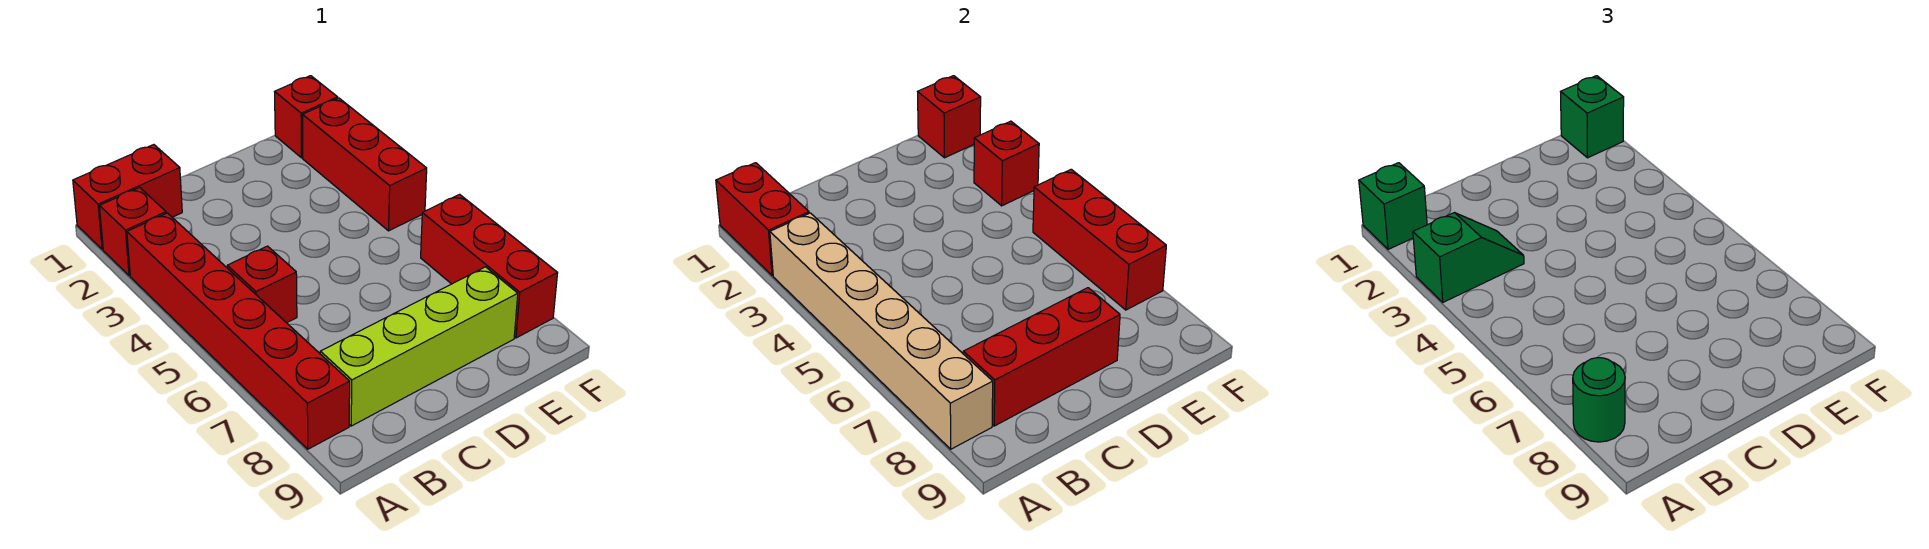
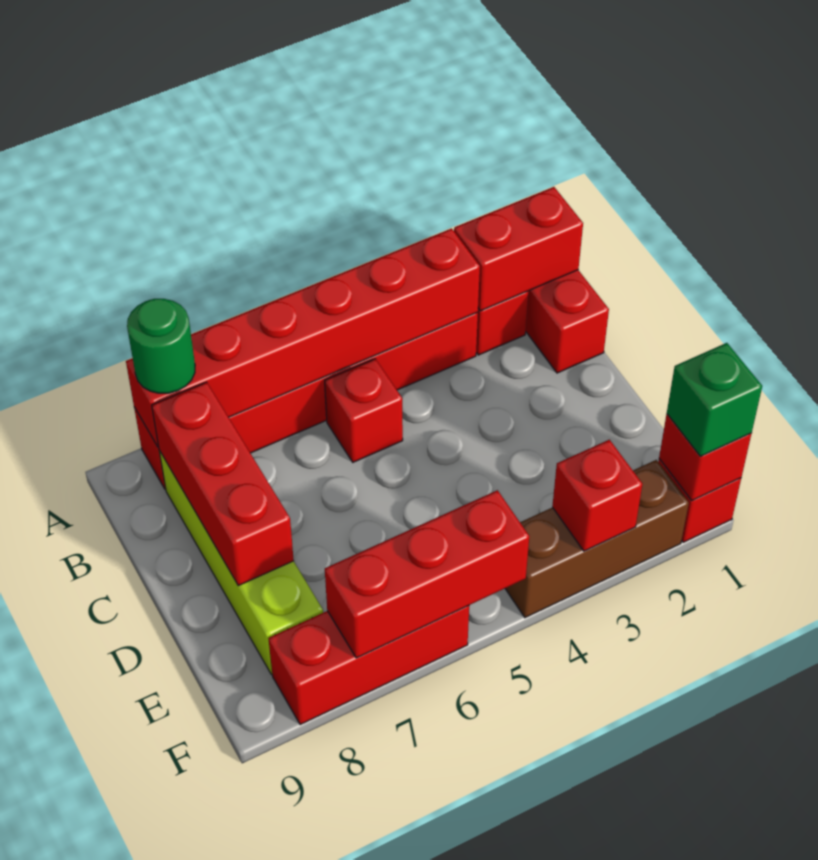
green brick A1 level 3 -> none
tan brick A3:A8 level 2 -> red brick A3:A8 level 2
green slope A3:B3 level 3 top A -> none
red brick F2:F4 level 1 -> brown brick F2:F4 level 1

